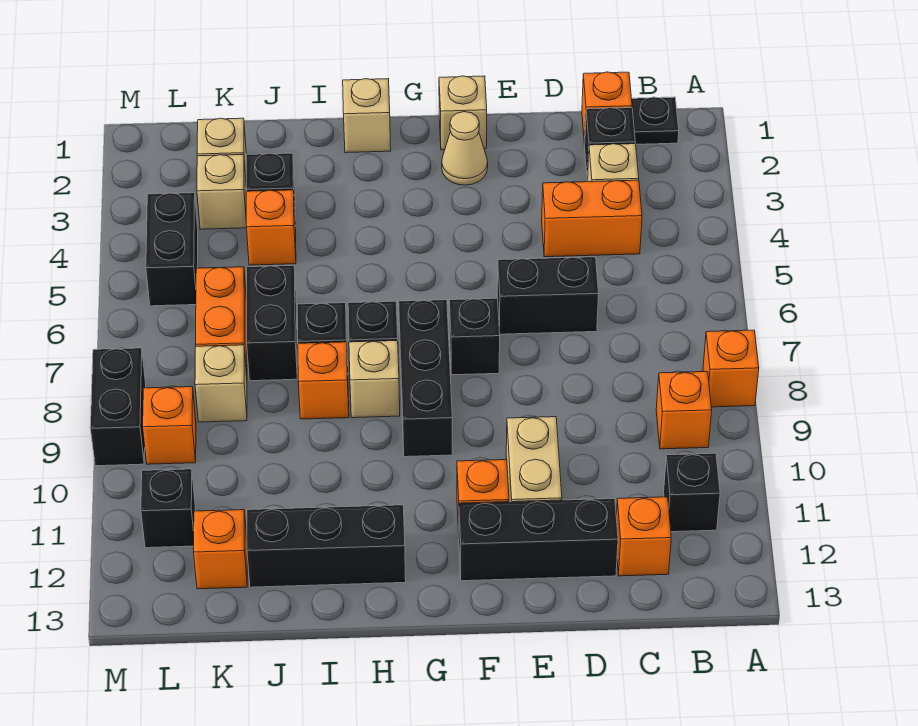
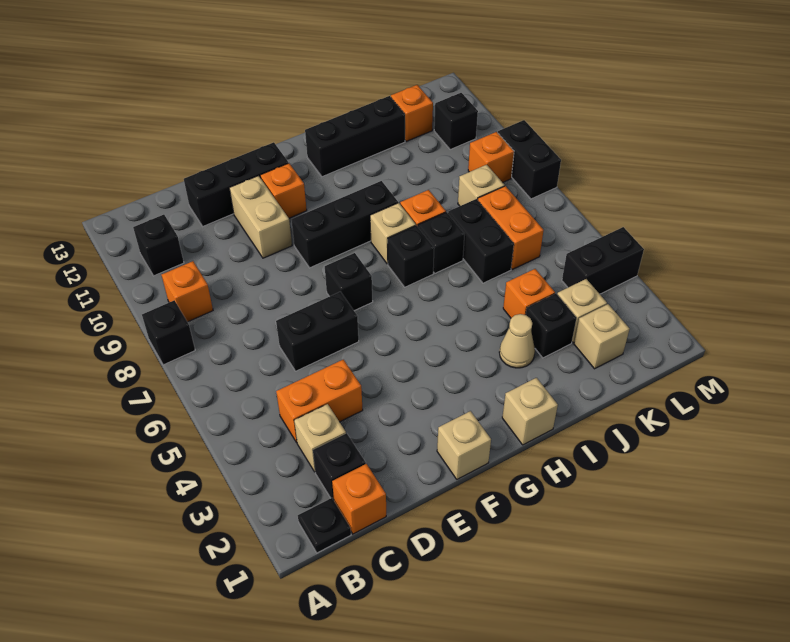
orange brick A8 level 1 -> black brick A8 level 1
orange brick C12 level 1 -> none
tan cone F2 level 1 -> tan cone I3 level 1
black brick G7:G9 level 1 -> black brick F9:H9 level 1
black brick L4:L5 level 1 -> black brick L4:M4 level 1

